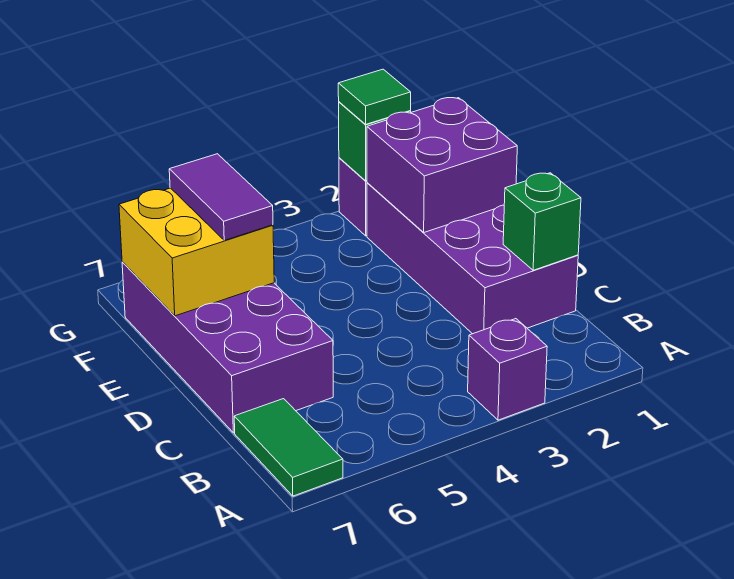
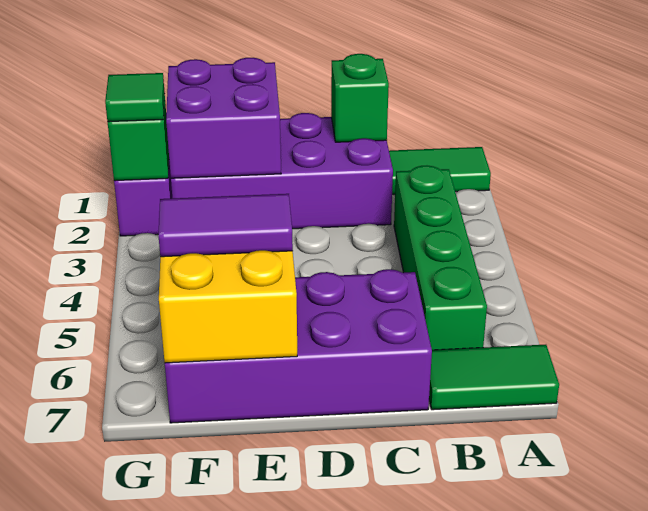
none -> green tile A1:B1 level 1
purple brick A3 level 1 -> none
none -> green brick B3:B6 level 1

